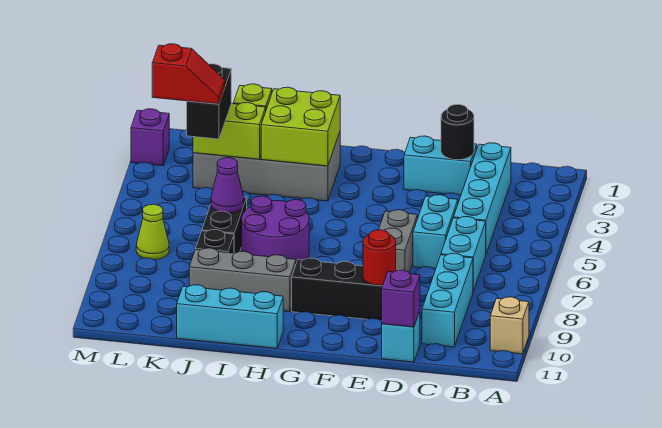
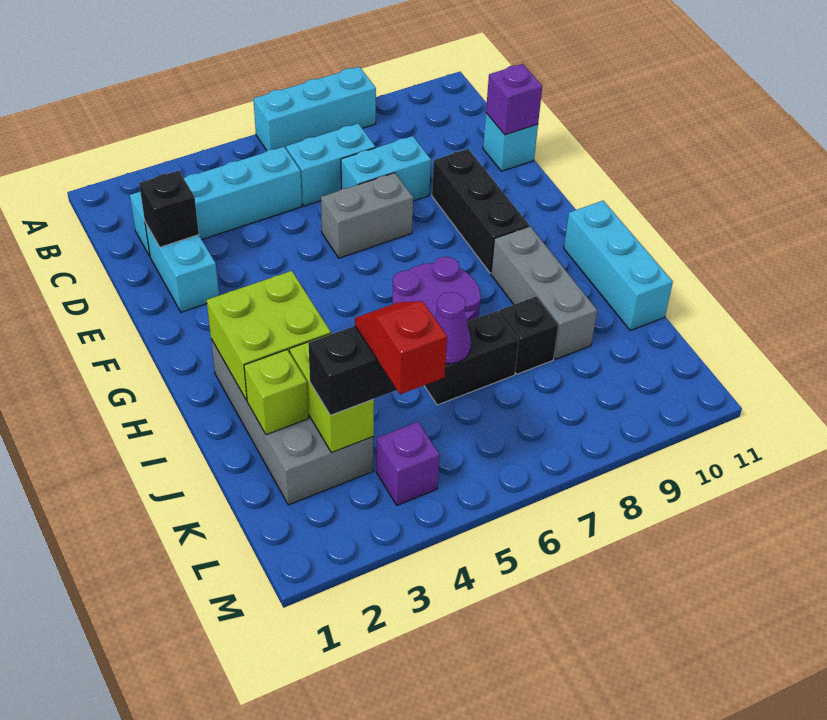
tan brick A10 level 1 -> none
cyan brick C8:C10 level 1 -> cyan brick A6:A8 level 1
black round brick D2 level 2 -> black brick D2 level 2
cyan brick D5:D6 level 1 -> cyan brick D7:D8 level 1
red round brick E9 level 2 -> none
lime cone L7 level 1 -> none
purple brick M2 level 1 -> purple brick L4 level 1

